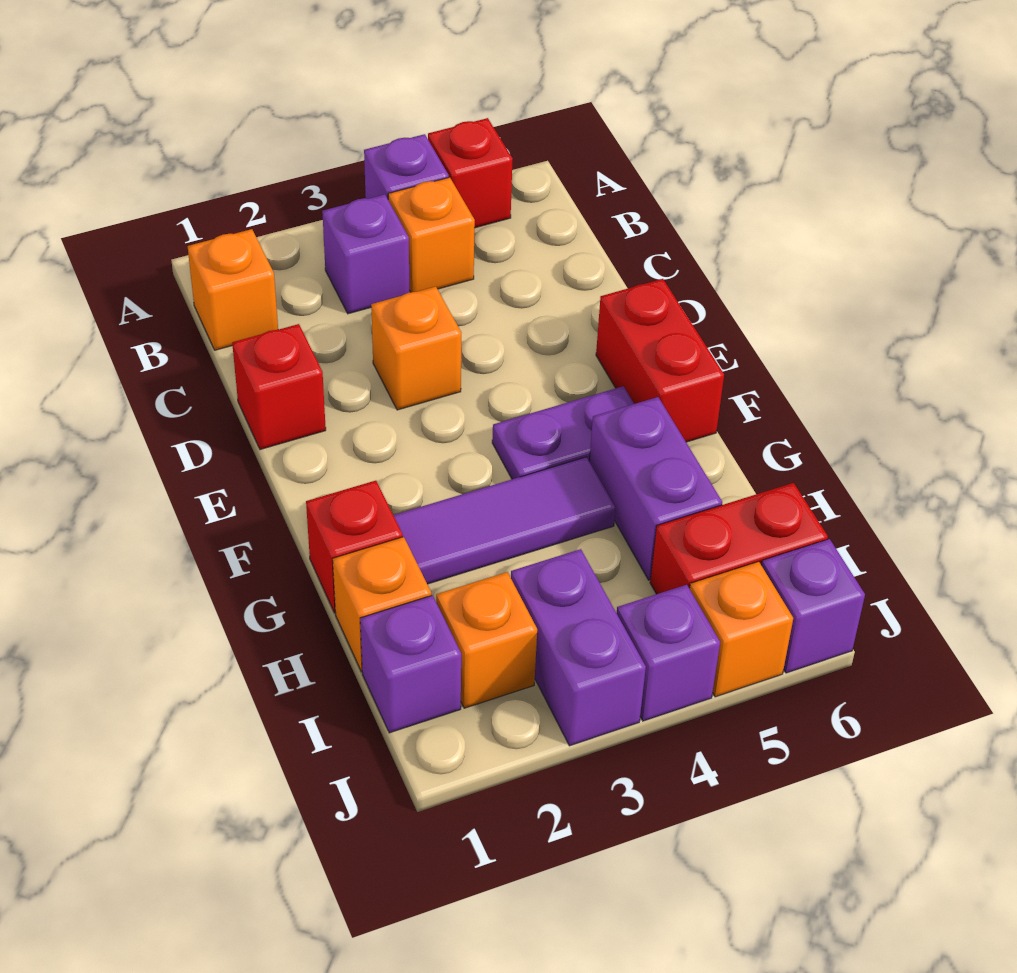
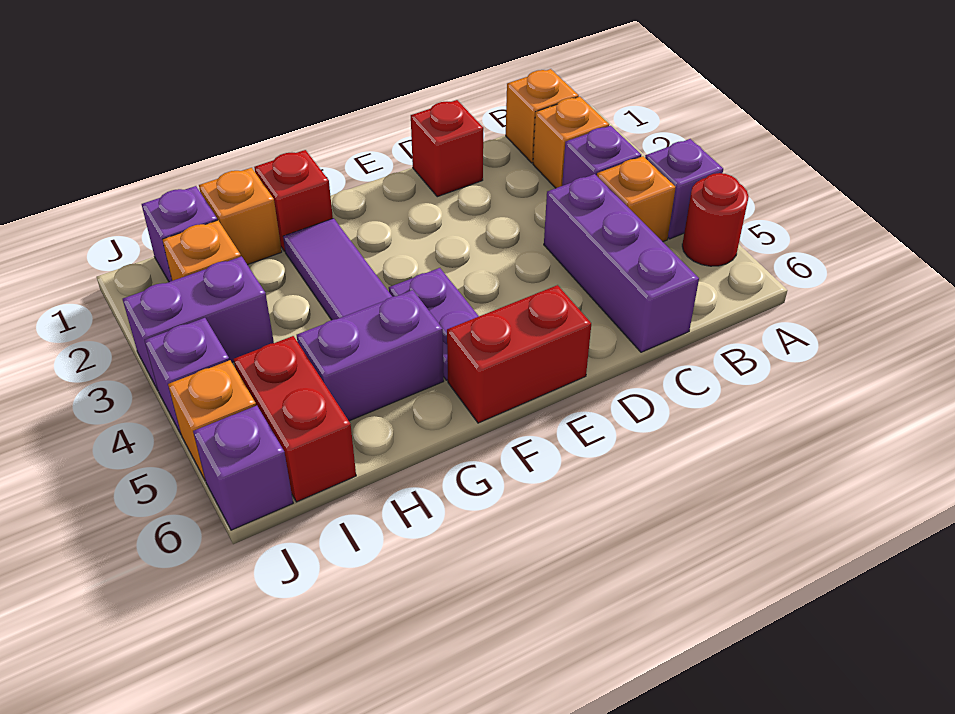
red brick A5 level 1 -> red round brick A5 level 1
none -> purple brick C4:C6 level 1
orange brick D3 level 1 -> orange brick B2 level 1

